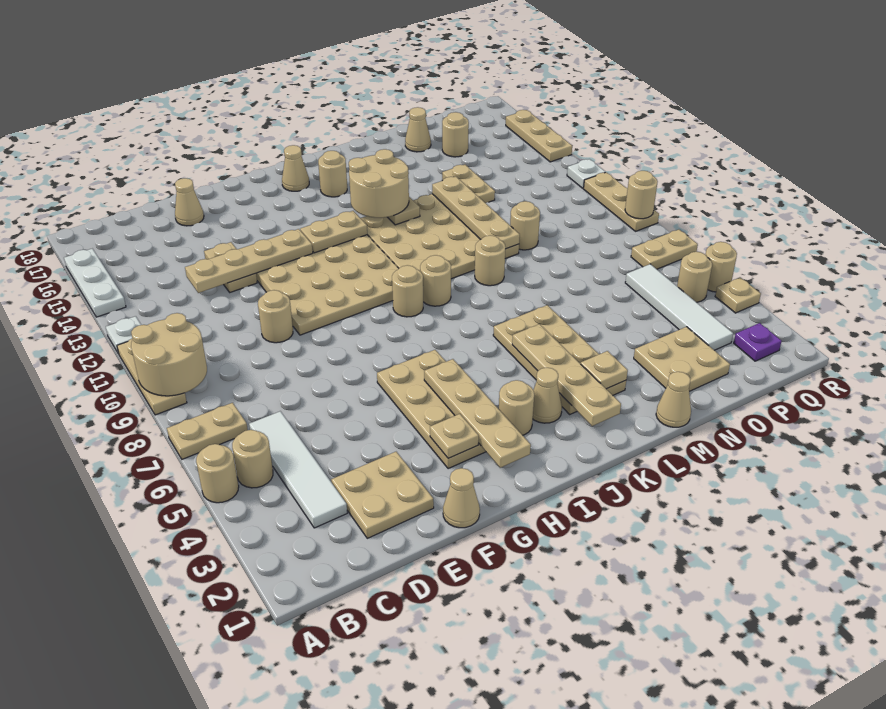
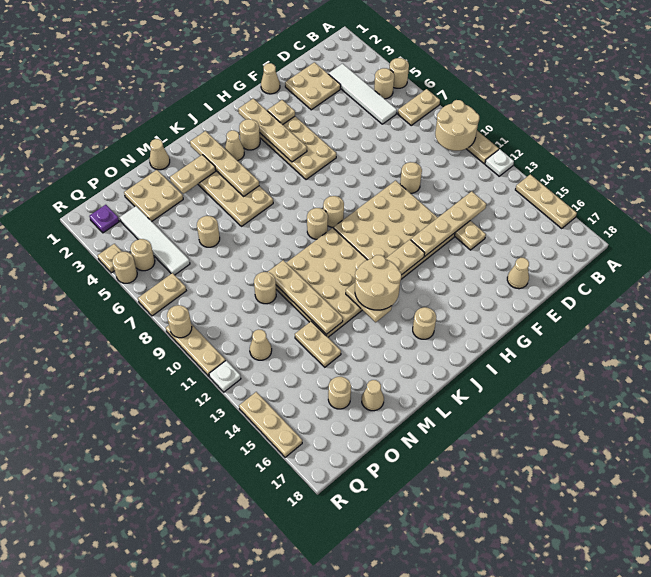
white plate A14:A16 level 1 -> tan plate A14:A16 level 1
tan cone I17 level 1 -> tan cone P12 level 1
tan plate L3 level 2 -> tan plate L3:M3 level 2
tan round brick L9 level 1 -> tan round brick N6 level 1

